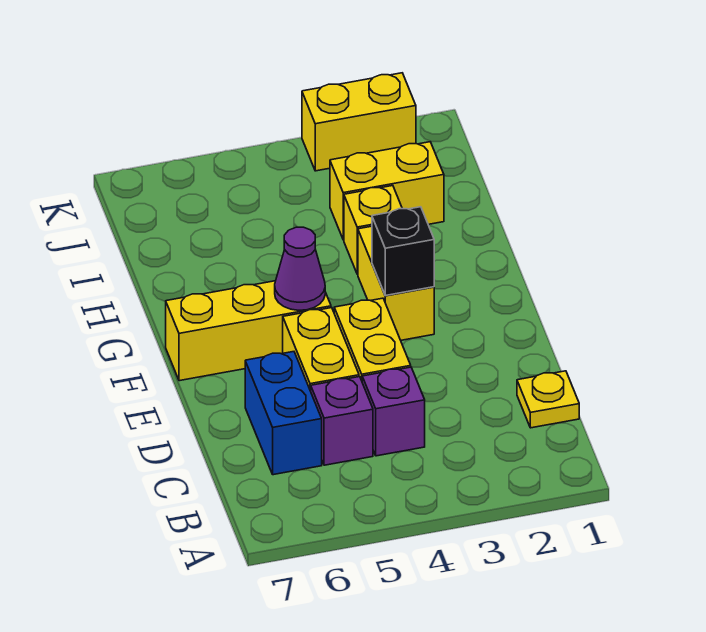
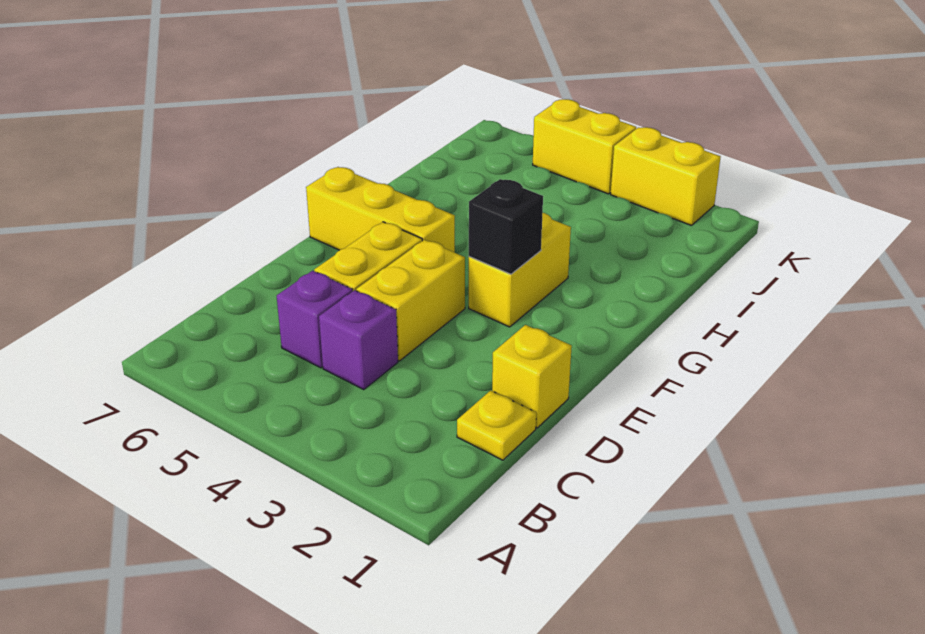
blue brick C6:D6 level 1 -> none
purple cone F5 level 2 -> none
yellow brick H3 level 1 -> yellow brick D1 level 1
yellow brick I2:I3 level 1 -> yellow brick K4:K5 level 1

